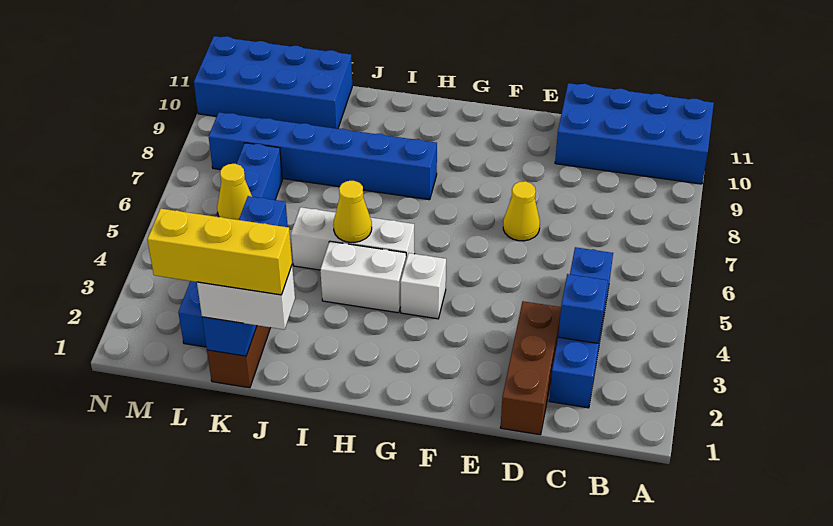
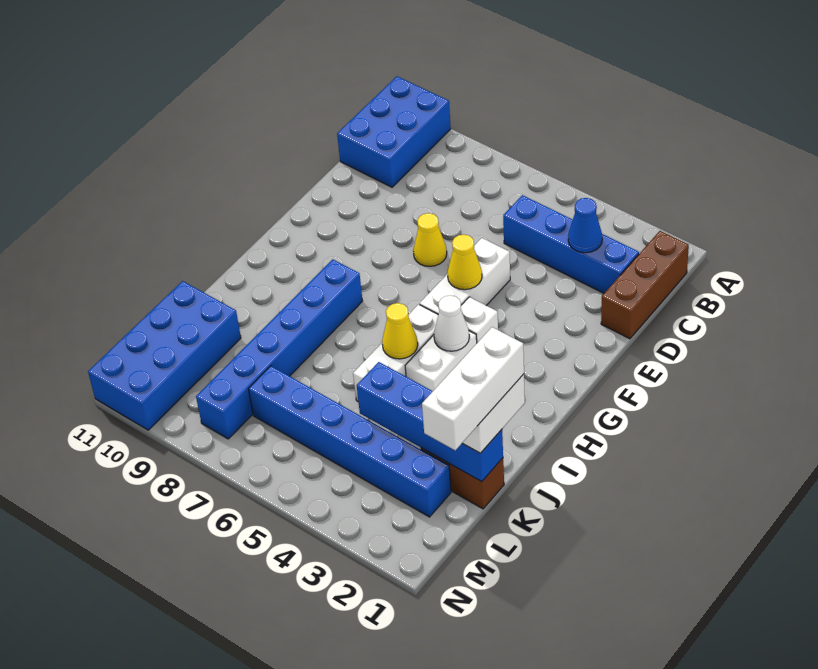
blue brick A10:D11 level 1 -> blue brick A10:C11 level 1
blue brick C3 level 2 -> blue cone C3 level 2
brown brick D1:D3 level 1 -> brown brick B1:D1 level 1
none -> white brick E5:G5 level 1
none -> white cone H4 level 2
yellow brick J1:L1 level 4 -> white brick J1:L1 level 4
yellow cone L5 level 2 -> yellow cone F5 level 2

